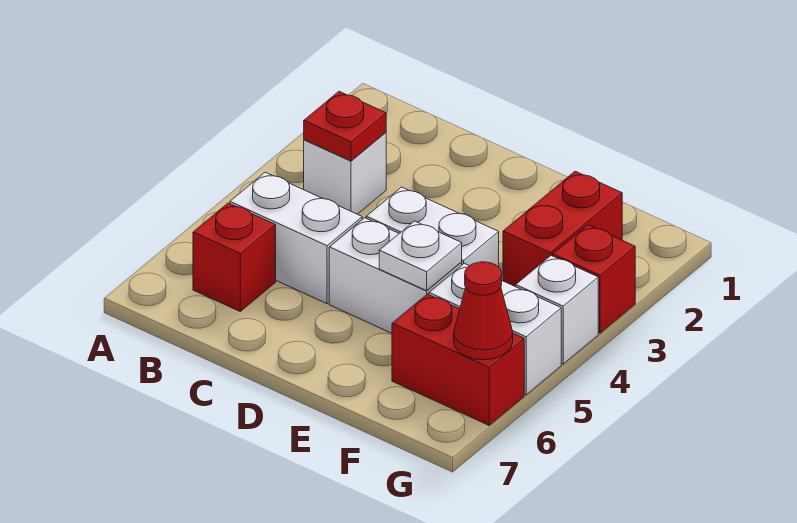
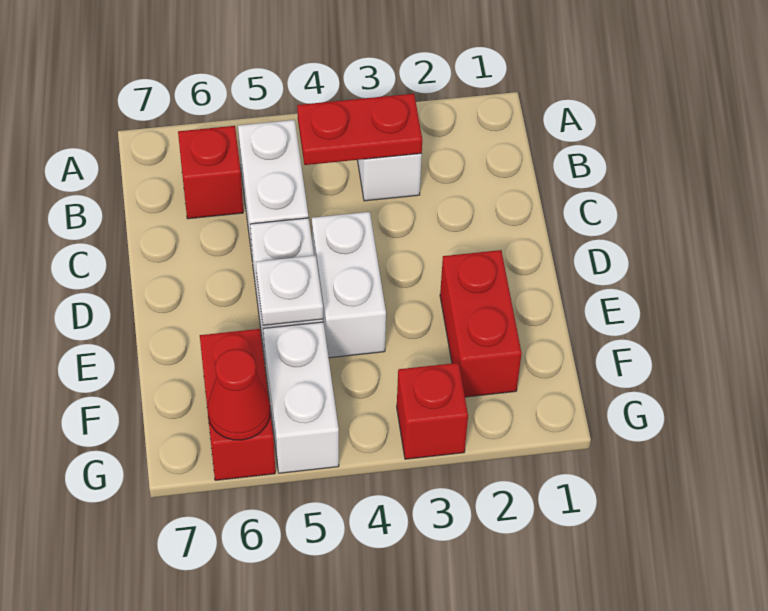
red plate B3 level 2 -> red plate B3:B4 level 2
red brick F2:F3 level 1 -> red brick E2:F2 level 1
white brick G4 level 1 -> none

